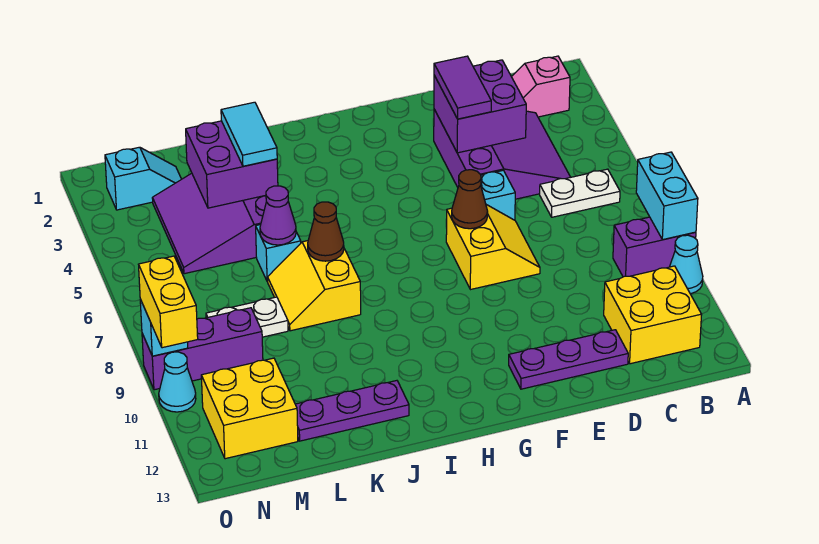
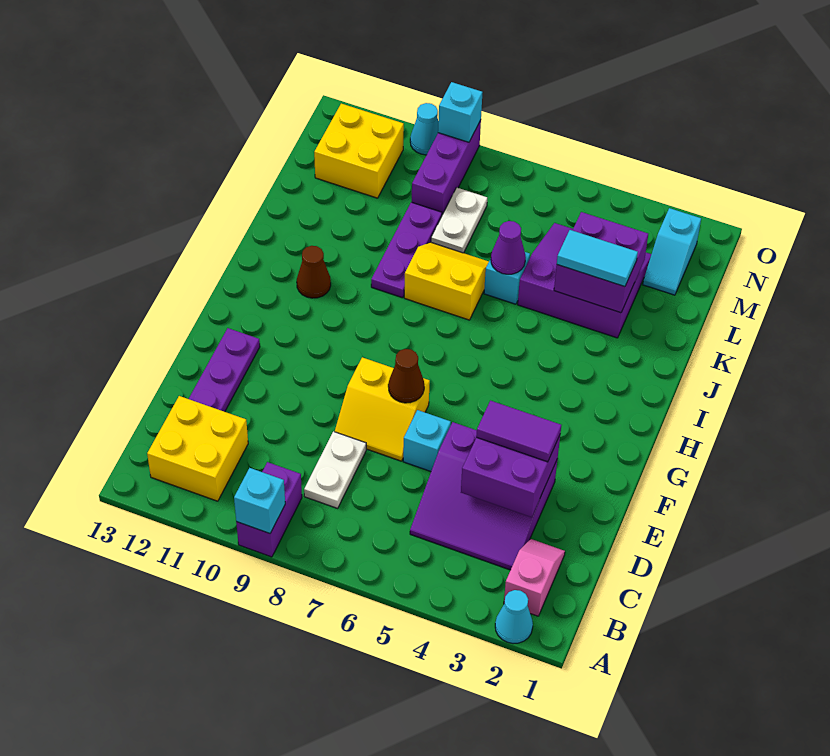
cyan brick A8:A9 level 2 -> cyan brick A9 level 2
cyan cone A10 level 1 -> cyan cone A2 level 1
white plate B6:C6 level 1 -> white plate C8:D8 level 1
brown cone J7 level 2 -> brown cone I11 level 1
purple plate J12:L12 level 1 -> purple plate J9:L9 level 1
yellow brick O9:O10 level 3 -> none

